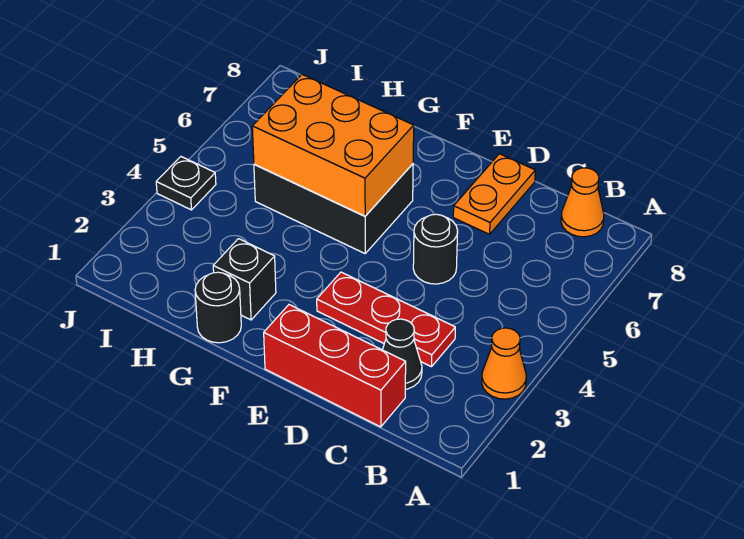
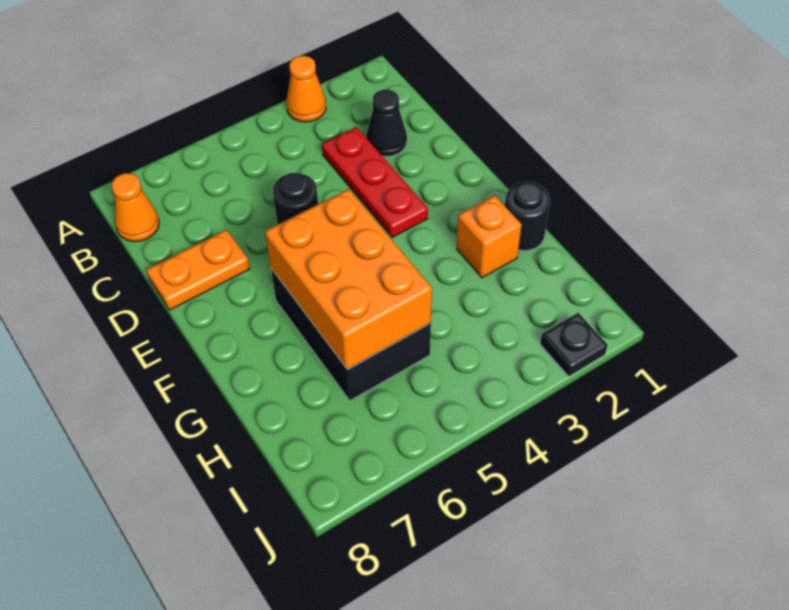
red brick C1:E1 level 1 -> none
black brick G2 level 1 -> orange brick G2 level 1
black plate J4 level 1 -> black plate J2 level 1

